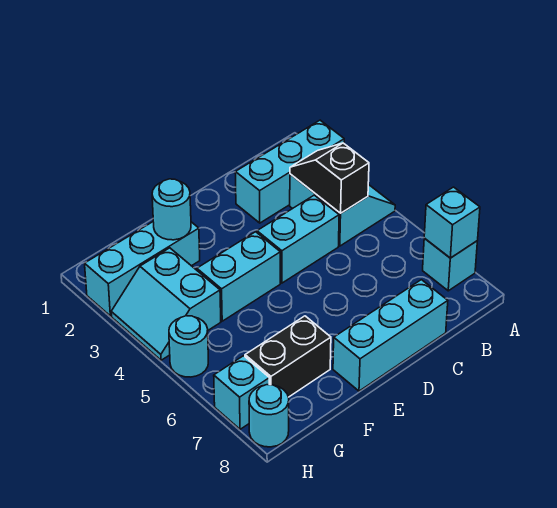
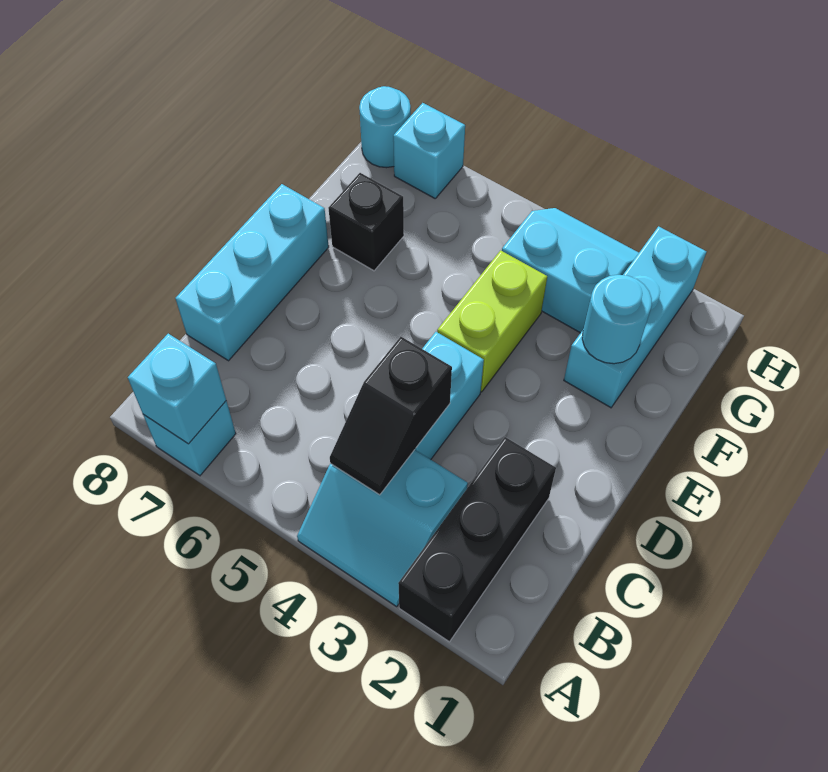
cyan brick A2:C2 level 1 -> black brick A2:C2 level 1
black slope B3:B4 level 2 top 4 -> black slope B4:C4 level 2 top C
cyan brick E4:F4 level 1 -> lime brick E4:F4 level 1
black brick F7:G7 level 1 -> black brick F7 level 1
cyan round brick H5 level 1 -> none

